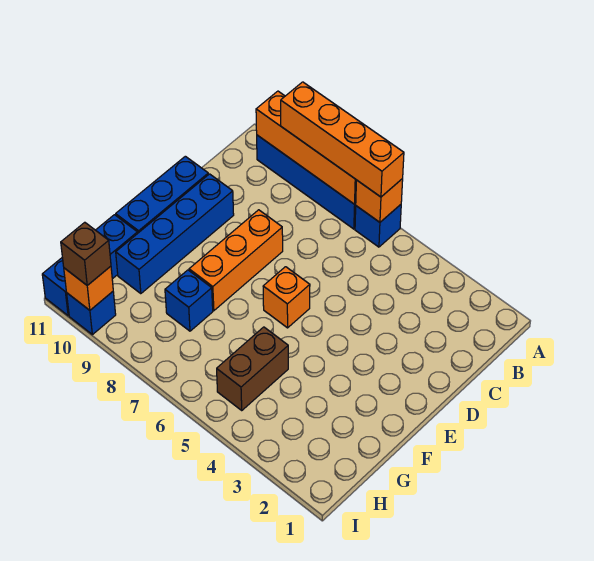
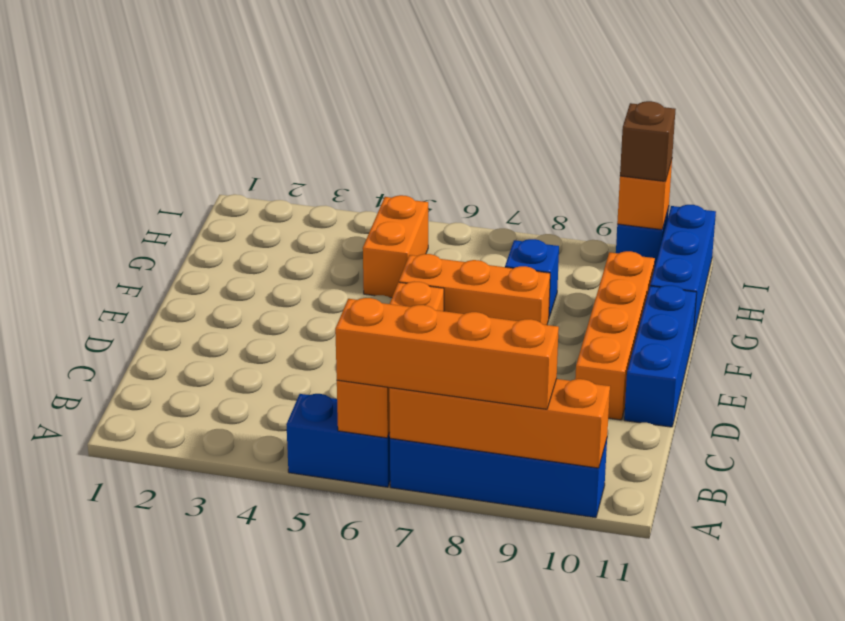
blue brick A6 level 1 -> blue brick A5:A6 level 1
orange brick D8:F8 level 1 -> orange brick F6:F8 level 1
blue brick D10:G10 level 1 -> orange brick D10:G10 level 1
brown brick G5:H5 level 1 -> orange brick G5:H5 level 1

